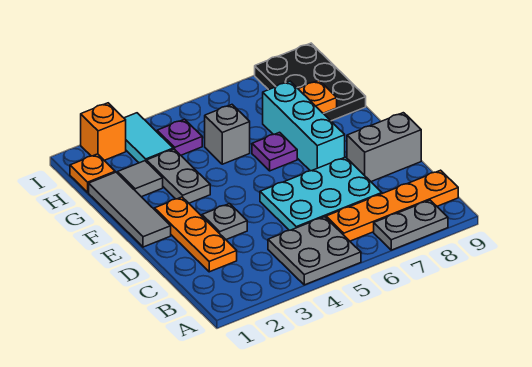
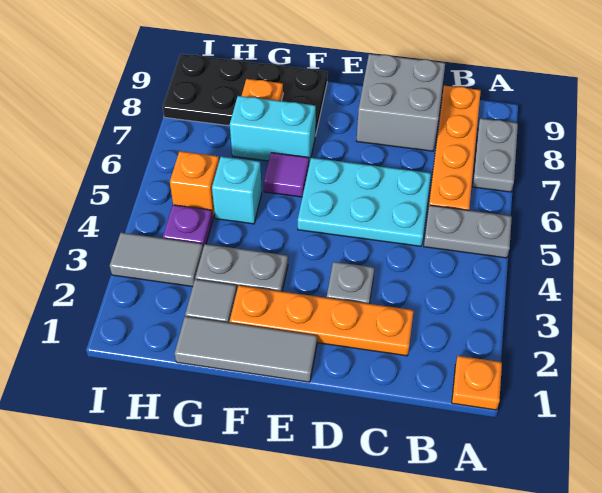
grey plate A4:B5 level 1 -> grey plate A5:B5 level 1
orange plate C2:E2 level 1 -> orange plate C2:F2 level 1
cyan plate C5:D7 level 1 -> cyan plate C5:E6 level 1
grey brick D8:D9 level 1 -> grey brick C8:D9 level 1
cyan brick E7:G7 level 1 -> cyan brick F7:G7 level 1
purple plate F6 level 1 -> purple tile F6 level 1
grey brick G5 level 1 -> cyan brick G5 level 1
black plate G8:I9 level 1 -> black plate F8:I9 level 1
orange plate H1 level 1 -> orange plate A1 level 1
cyan tile H3:I3 level 1 -> grey tile H3:I3 level 1
orange brick I2 level 1 -> orange brick H5 level 1

